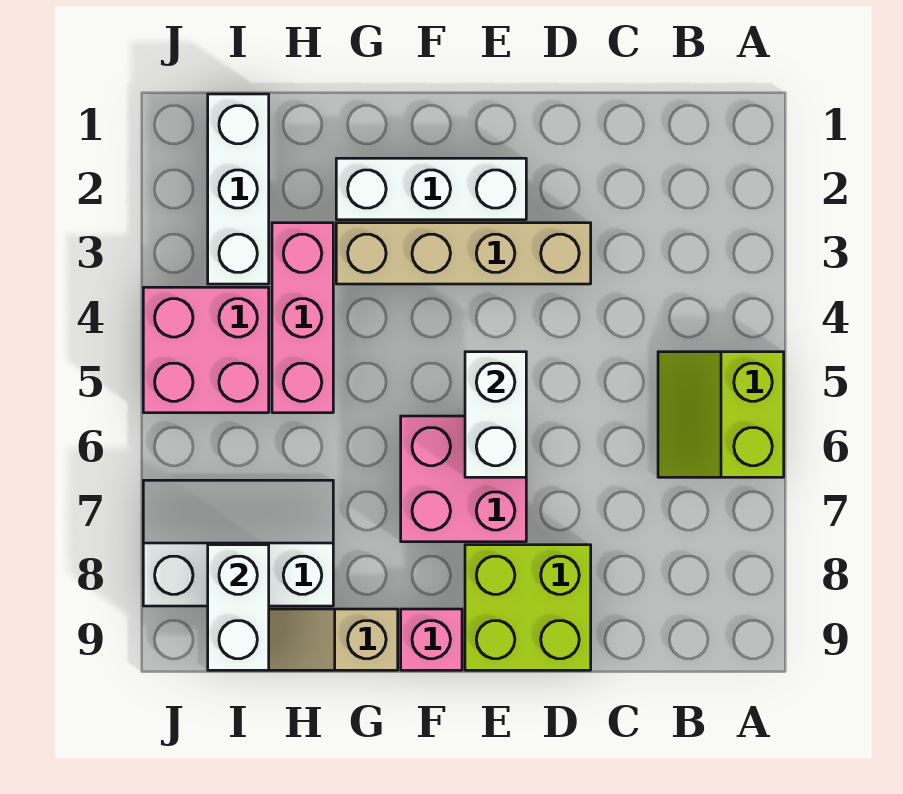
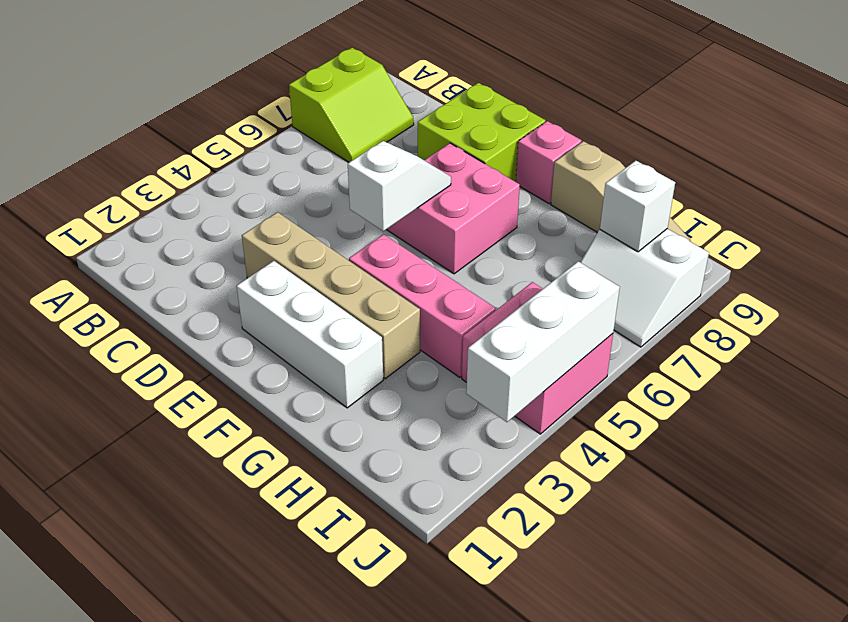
lime slope A5:B6 level 1 top A -> lime slope A7:B8 level 1 top A
white brick E5:E6 level 2 -> white slope E5:E6 level 2 top 5
pink brick H3:H5 level 1 -> pink brick F4:H4 level 1
white slope H7:J8 level 1 top 8 -> white slope I7:J8 level 1 top 8
white brick I1:I3 level 1 -> white brick J3:J5 level 2
white brick I8:I9 level 2 -> white brick I8 level 2

